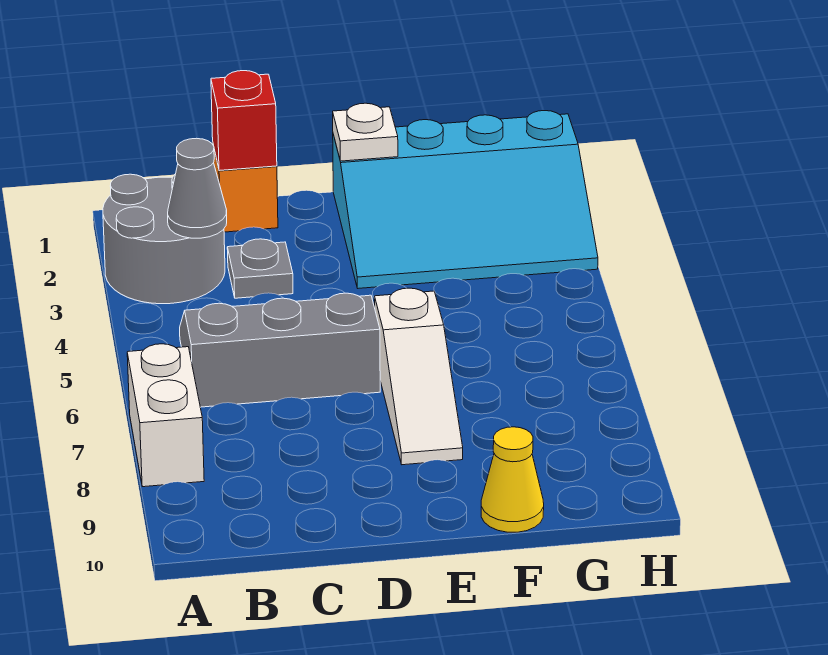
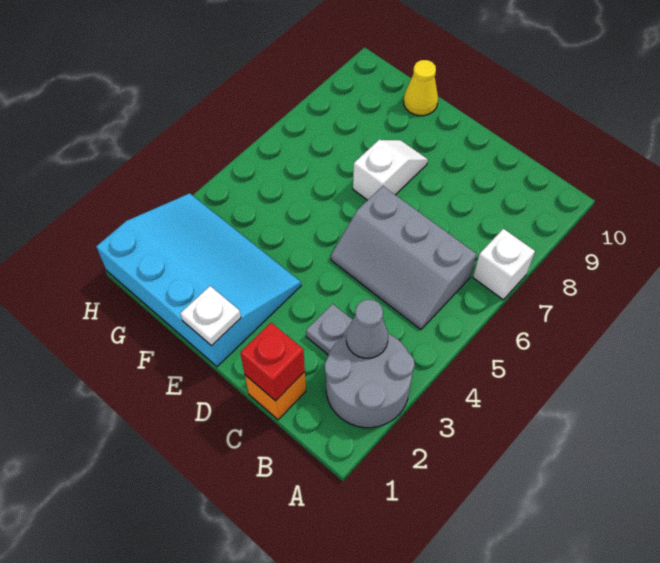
white brick A7:A8 level 1 -> white brick A7 level 1
white slope E6:E8 level 1 top 6 -> white slope E7:E8 level 1 top 7

